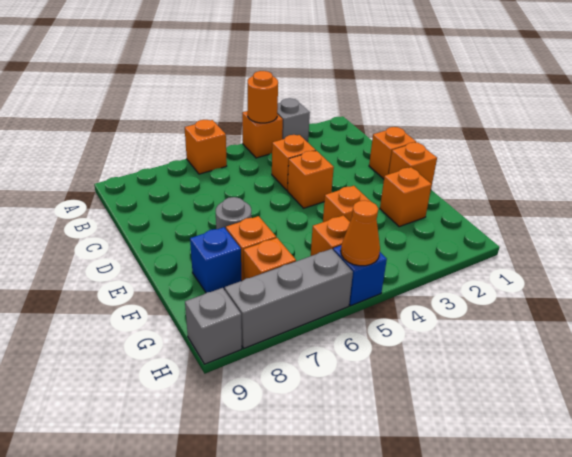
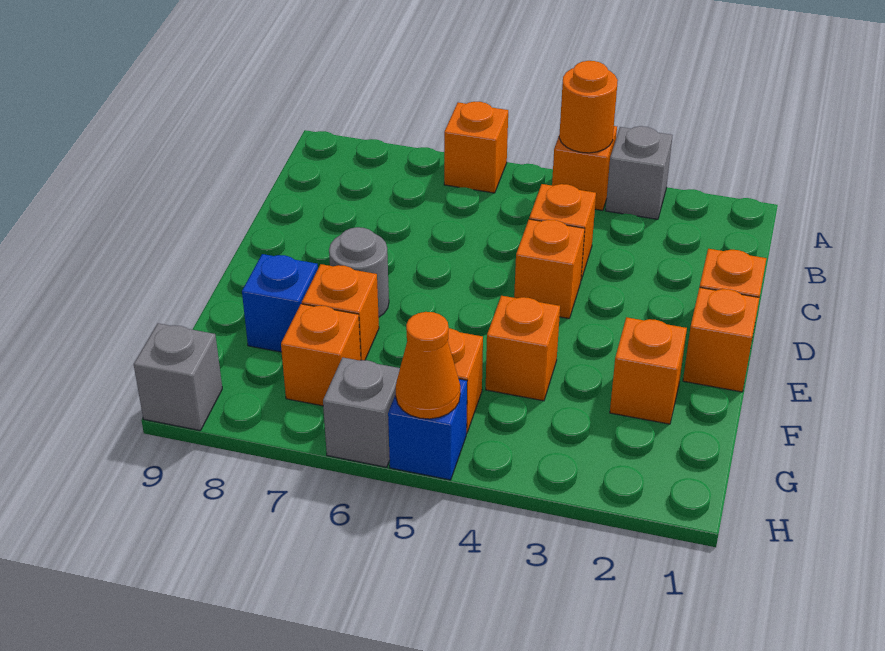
grey brick H6:H8 level 1 -> grey brick H6 level 1

